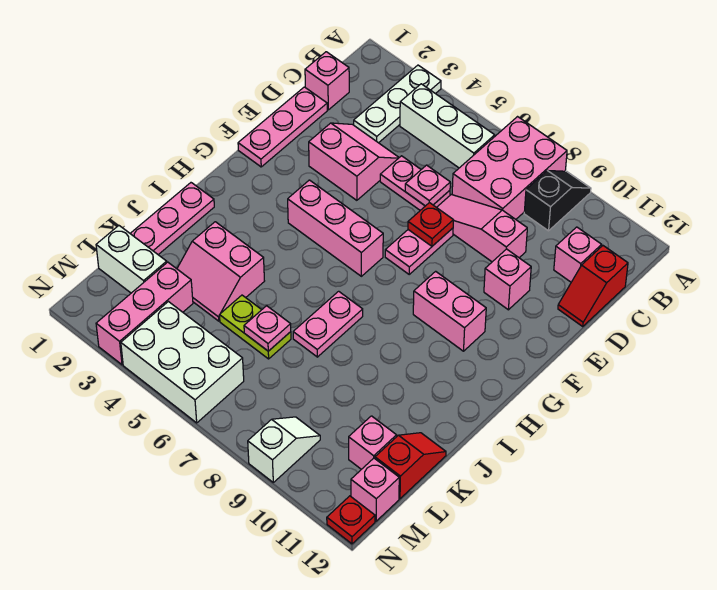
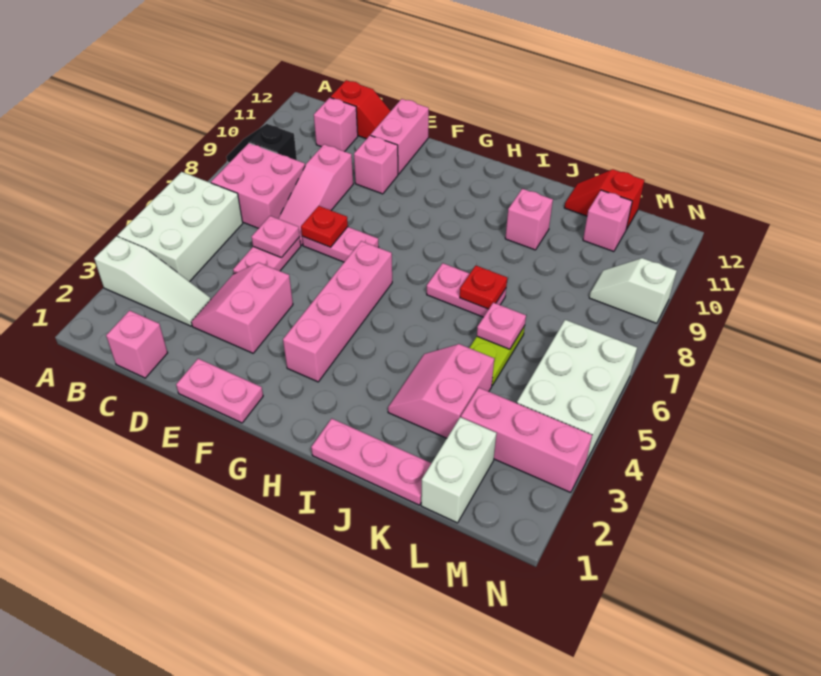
white plate A3:C3 level 1 -> white slope A3:C3 level 1 top A
pink brick A7:C8 level 1 -> pink brick B7:C8 level 1
white brick B4:B6 level 1 -> white brick A4:B6 level 1
pink plate D1:F1 level 1 -> pink plate E1:F1 level 1
pink brick G4:G6 level 1 -> pink brick G3:G6 level 1
pink brick G9:G10 level 1 -> pink brick E11:E12 level 1
pink slope J3:K4 level 1 top J -> pink slope J3:K4 level 1 top K
pink brick M12 level 1 -> pink brick J10 level 1
red plate N12 level 1 -> red plate J7 level 2

